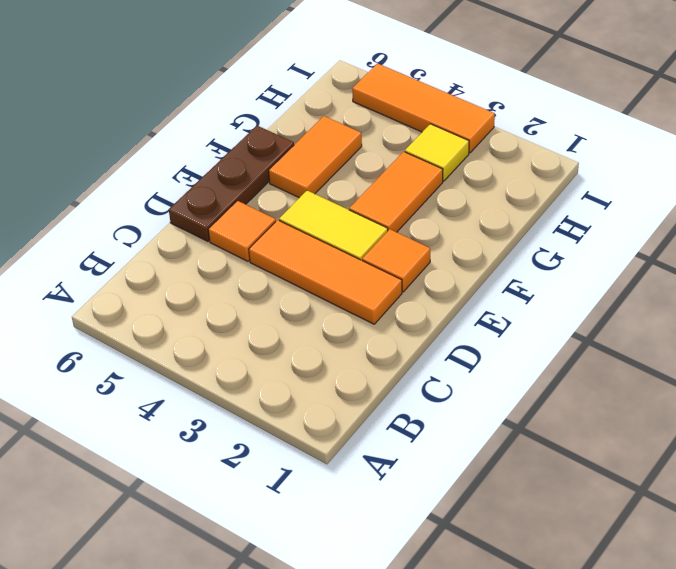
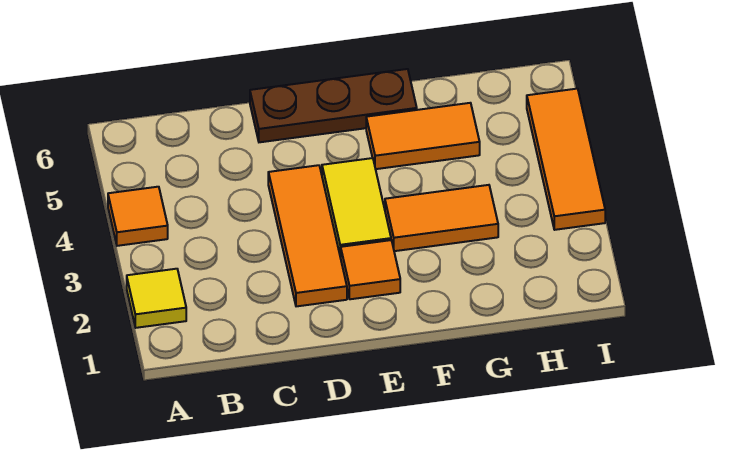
orange tile D5 level 1 -> orange tile A4 level 1
yellow tile H3 level 1 -> yellow tile A2 level 1

